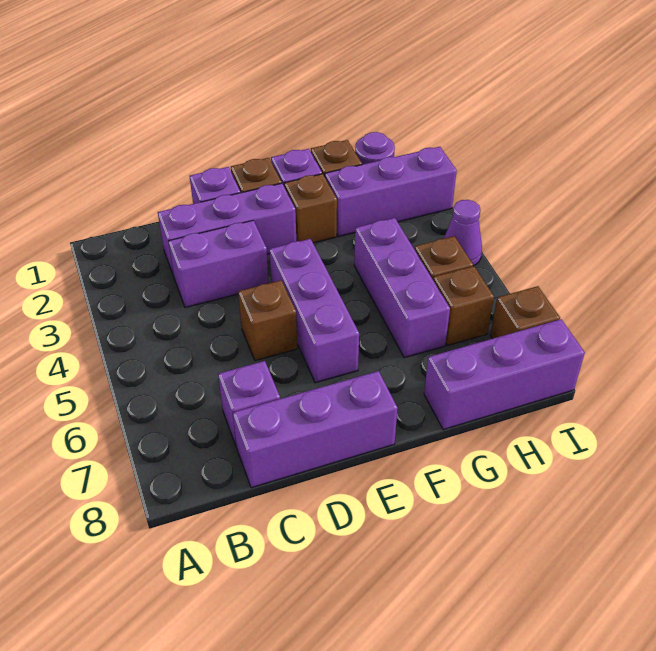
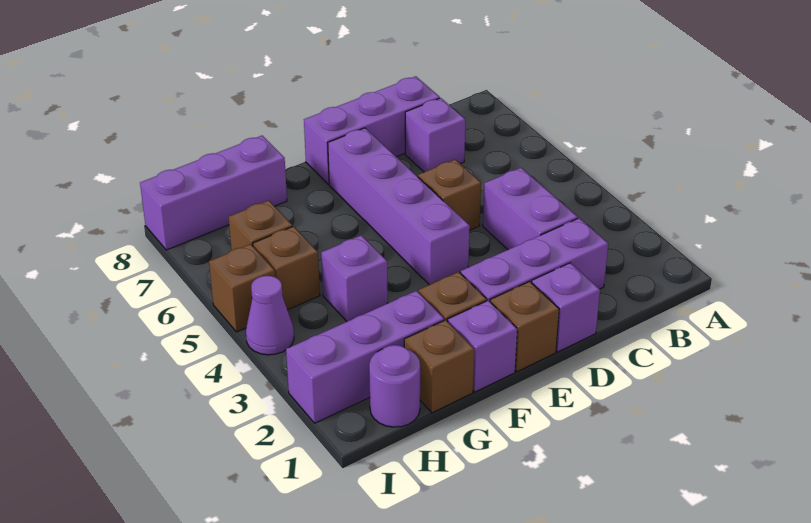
purple brick C3:D3 level 1 -> purple brick C3:C4 level 1
purple brick E4:E6 level 1 -> purple brick E4:E7 level 1
purple brick G4:G6 level 1 -> purple brick G4 level 1
brown brick I7 level 1 -> brown brick I5 level 1

